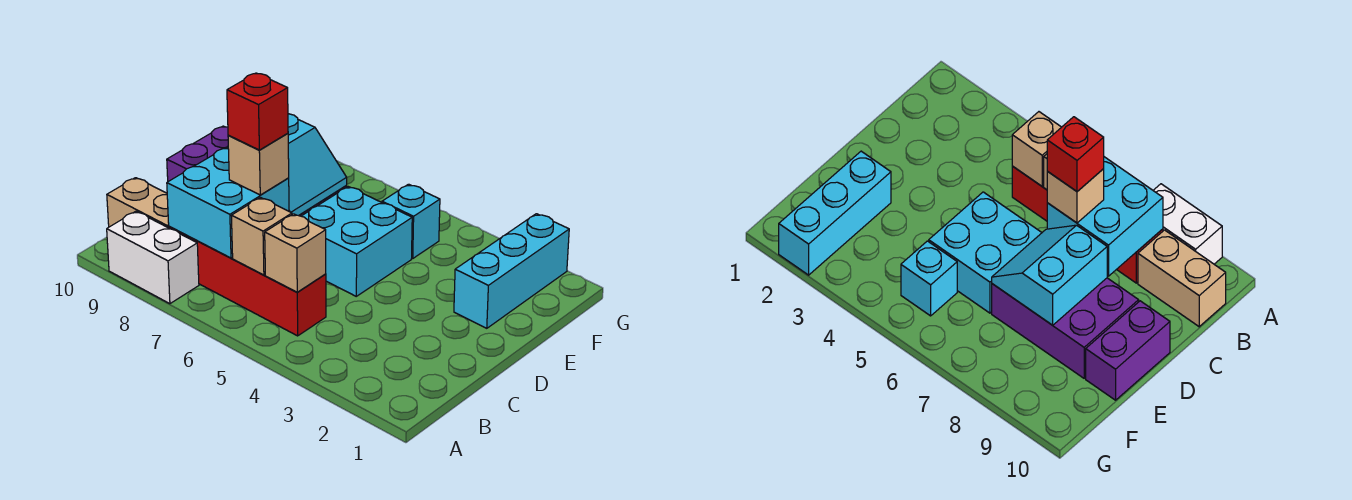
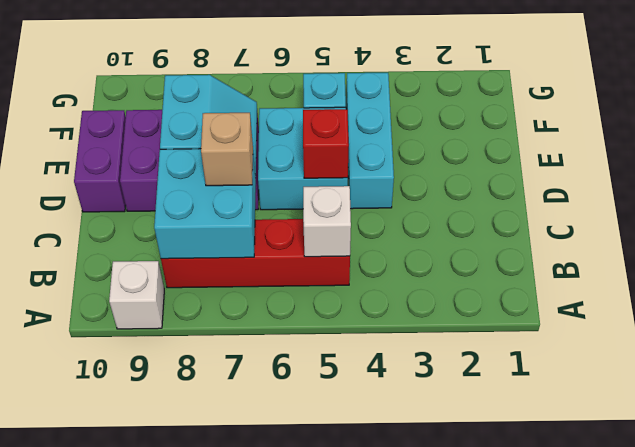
white brick A8:A9 level 1 -> white brick A9 level 1
tan brick B5 level 2 -> white brick B5 level 2
tan brick B6 level 2 -> none
tan brick B9:B10 level 1 -> none
red brick C7 level 4 -> red brick D5 level 2
cyan brick E2:G2 level 1 -> cyan brick D4:F4 level 1

